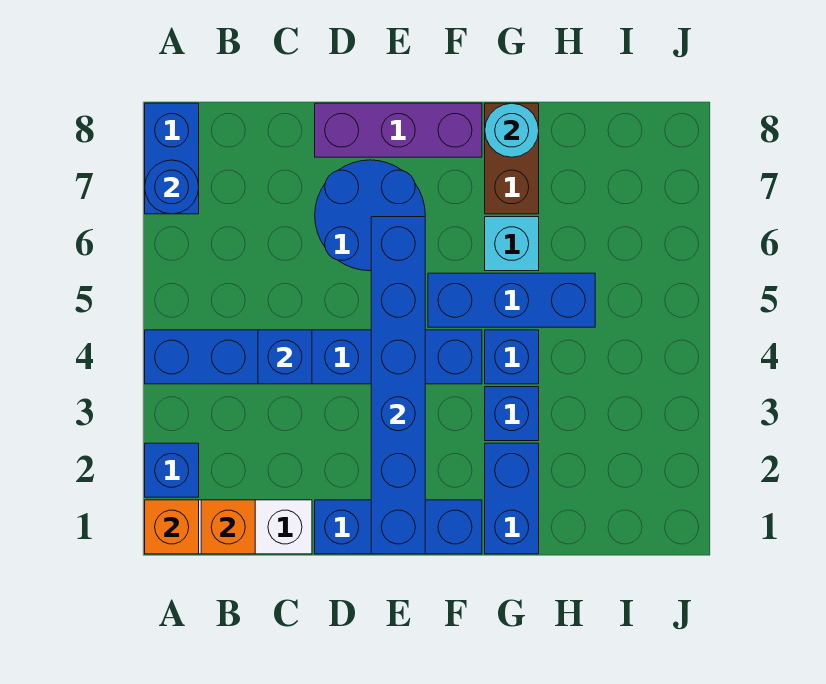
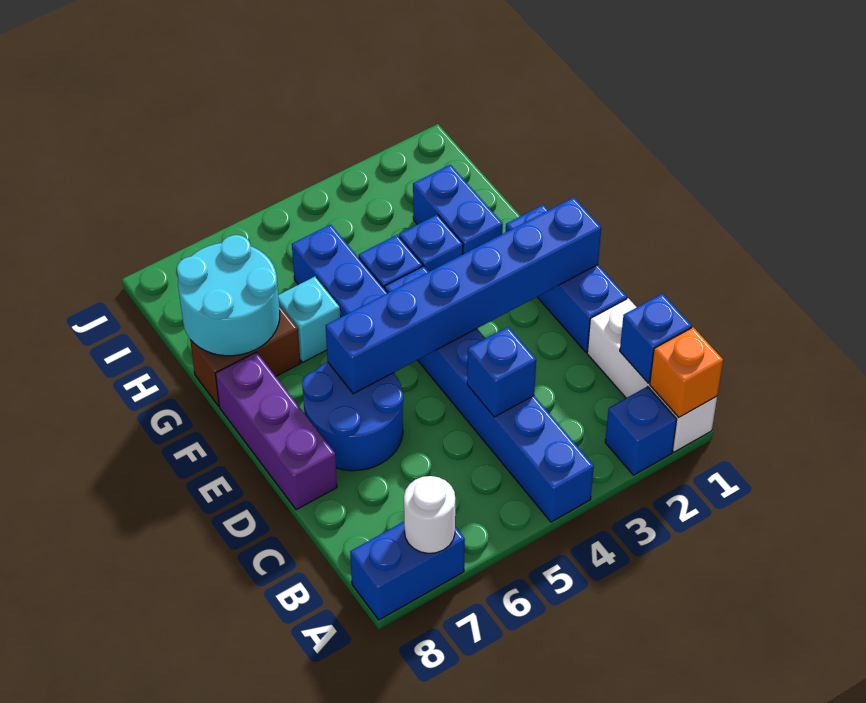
blue round brick A7 level 2 -> white round brick A7 level 2
orange brick B1 level 2 -> blue brick B1 level 2
blue brick G1:G2 level 1 -> blue brick G2:H2 level 1
cyan round brick G8 level 2 -> cyan round brick G7:H8 level 2

